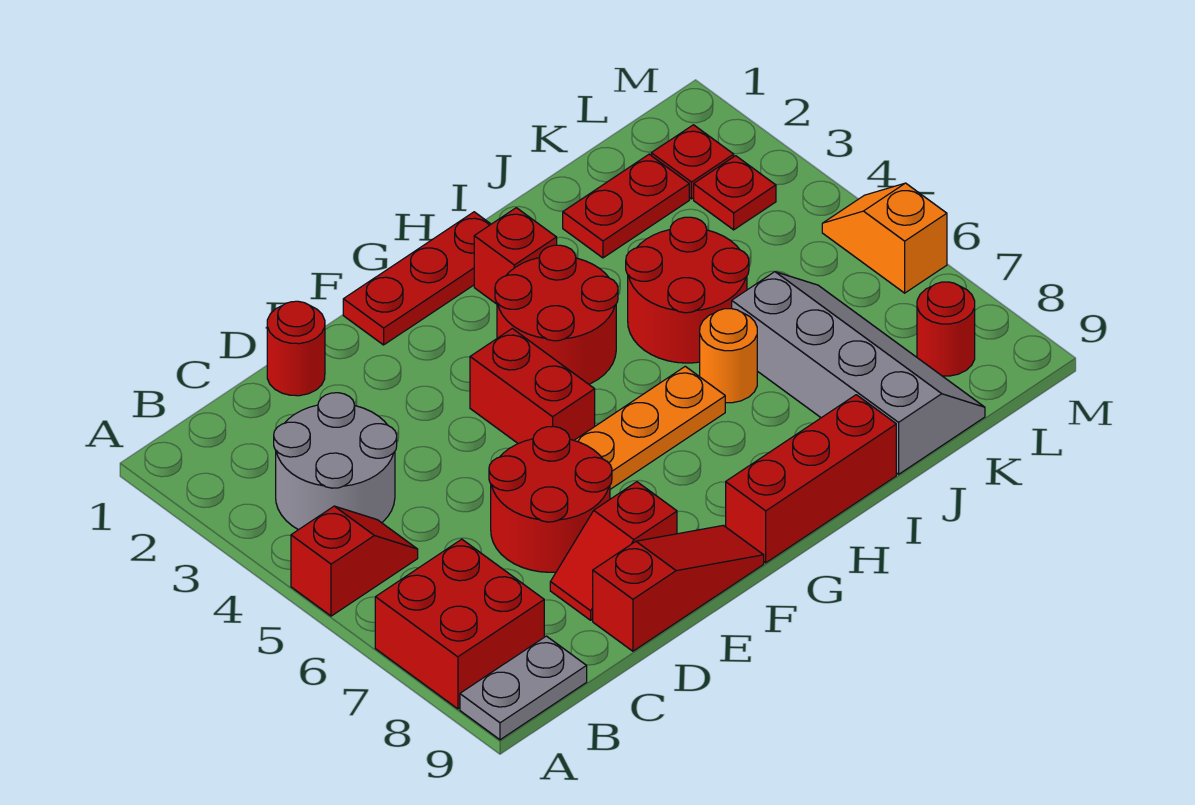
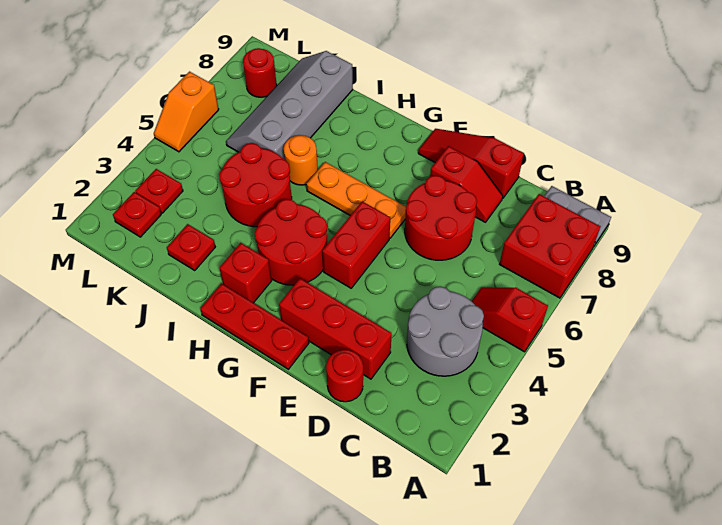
red brick G9:I9 level 1 -> red brick D2:F2 level 1
red plate J2:K2 level 1 -> red plate J2 level 1

